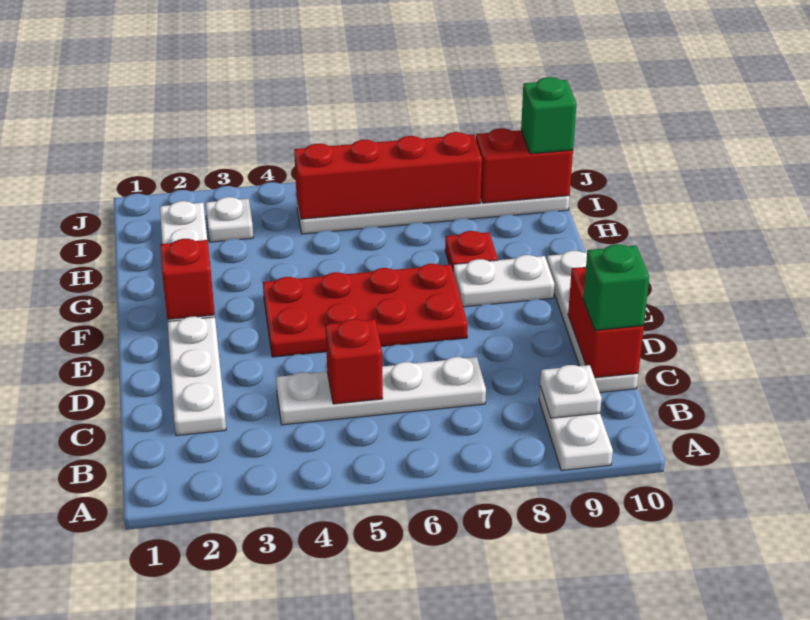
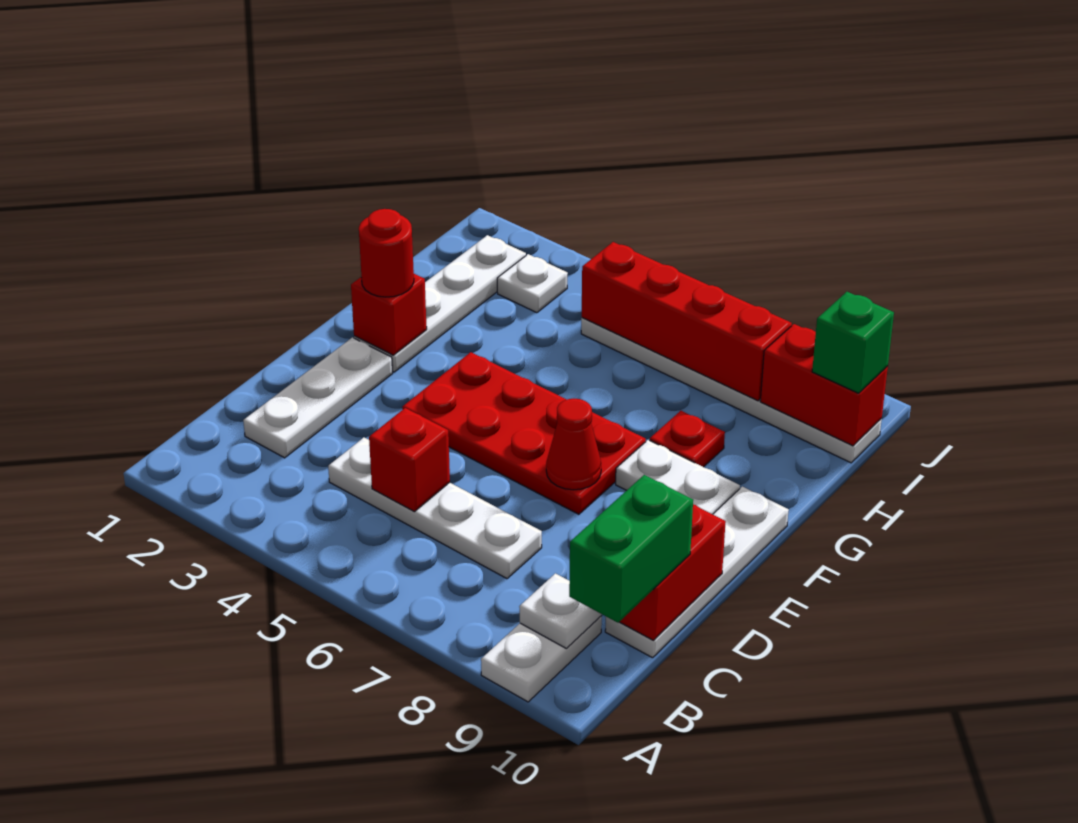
green brick C10 level 3 -> green brick B10:C10 level 3
none -> red cone E7 level 2
none -> red round brick F2 level 3

